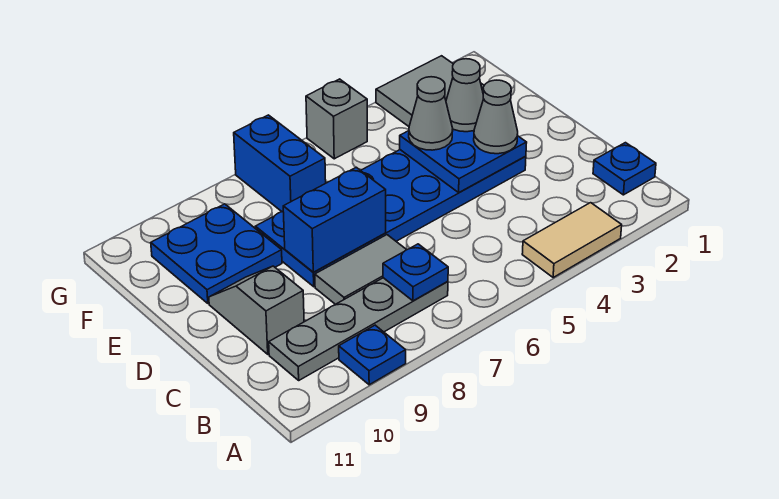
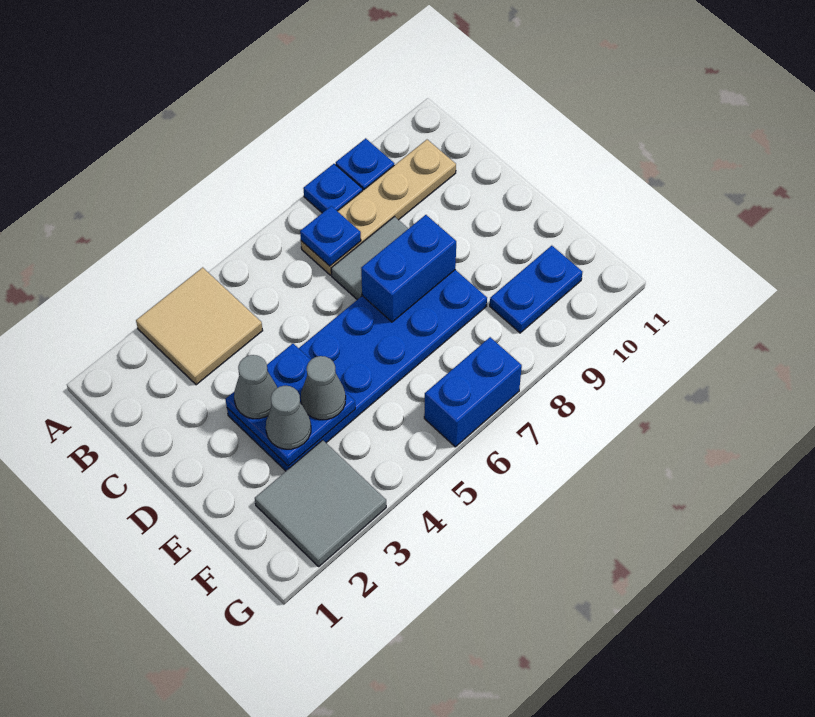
tan tile A3:A4 level 1 -> tan tile A3:B4 level 1
blue plate B1 level 1 -> blue plate A8 level 1
grey plate B7:B10 level 1 -> tan plate B7:B10 level 1
grey slope C10:D10 level 1 top C -> none
blue plate E9:F10 level 1 -> blue plate F9:F10 level 1
blue brick F7:G7 level 1 -> blue brick G6:G7 level 1
grey brick G5 level 1 -> none

